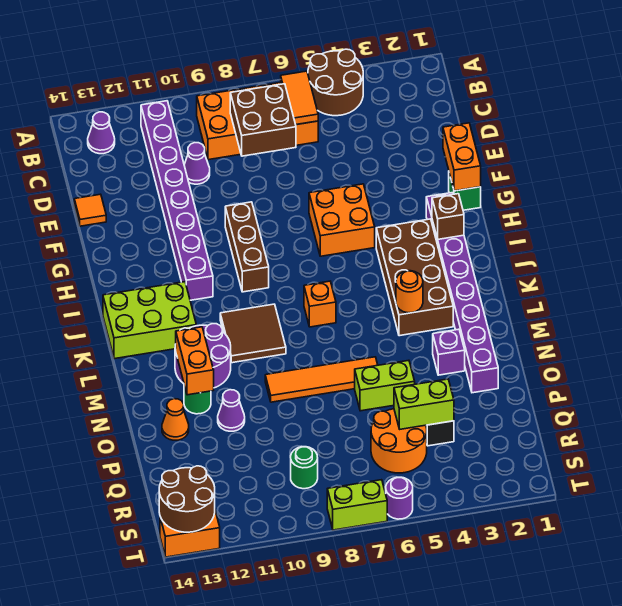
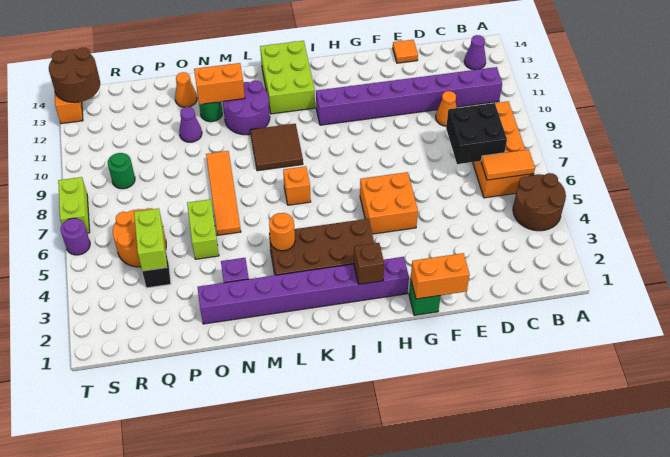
brown brick C7:D8 level 2 -> black brick C7:D8 level 2
purple cone D10 level 1 -> orange cone D10 level 1
brown brick G9:I9 level 1 -> none

